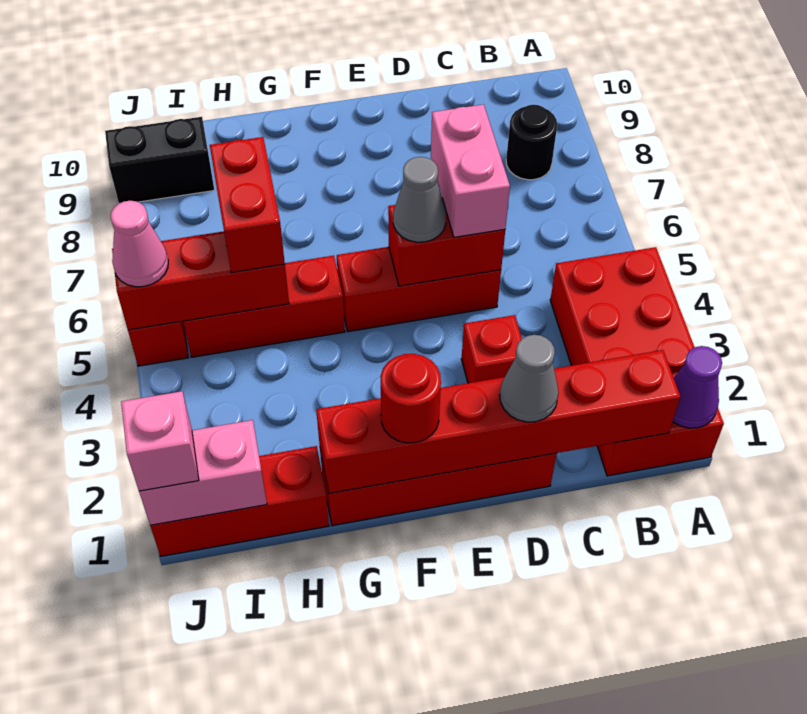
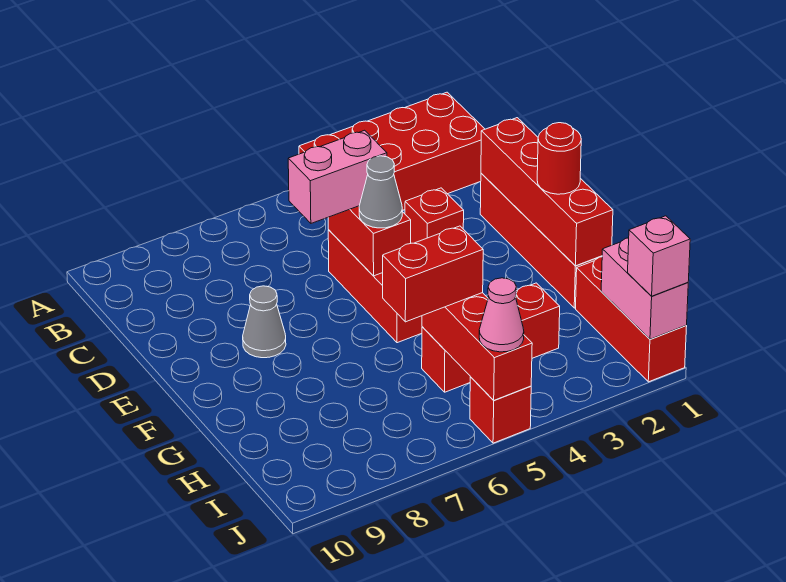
purple cone A1 level 2 -> none
red brick B1:G1 level 2 -> red brick D1:G1 level 2
black round brick B8 level 1 -> none
grey cone D1 level 3 -> grey cone E8 level 1
red brick G5:I5 level 1 -> red brick H3:H5 level 1
black brick I9:J9 level 1 -> none

